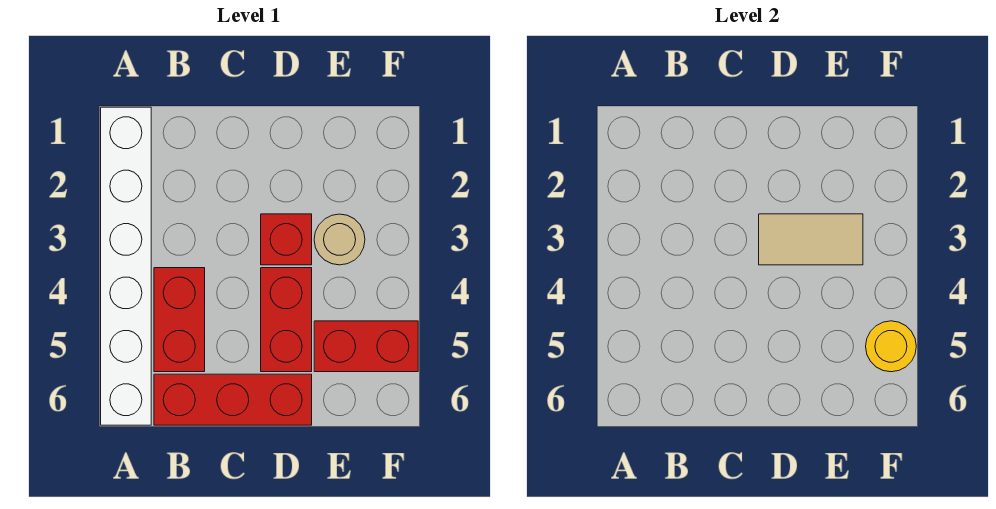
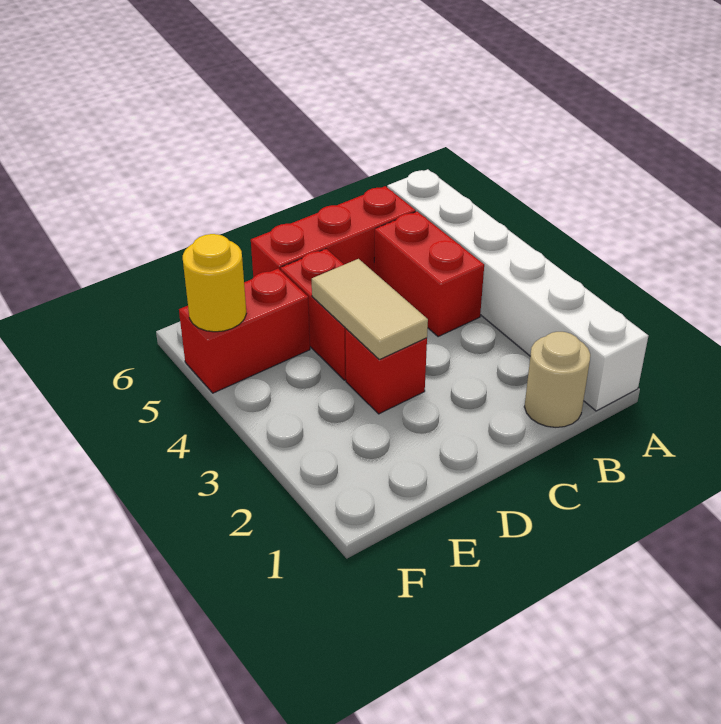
tan tile D3:E3 level 2 -> tan tile D3:D4 level 2
tan round brick E3 level 1 -> tan round brick B1 level 1

